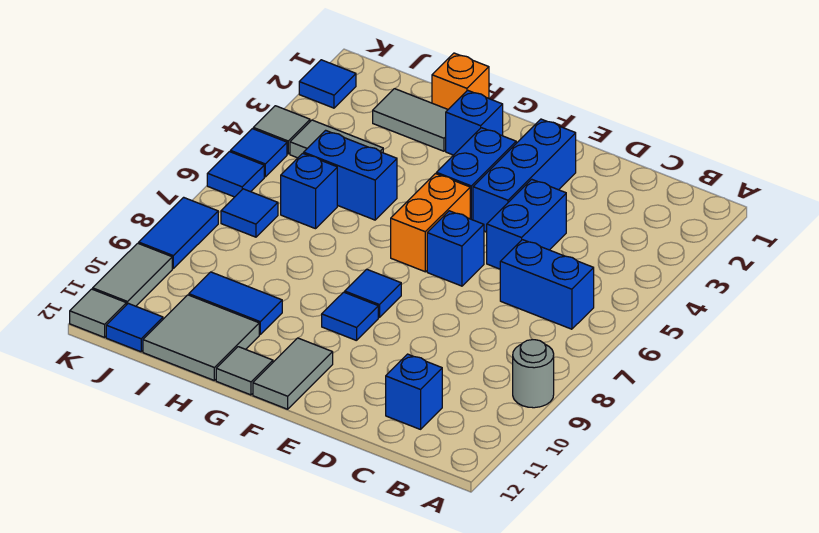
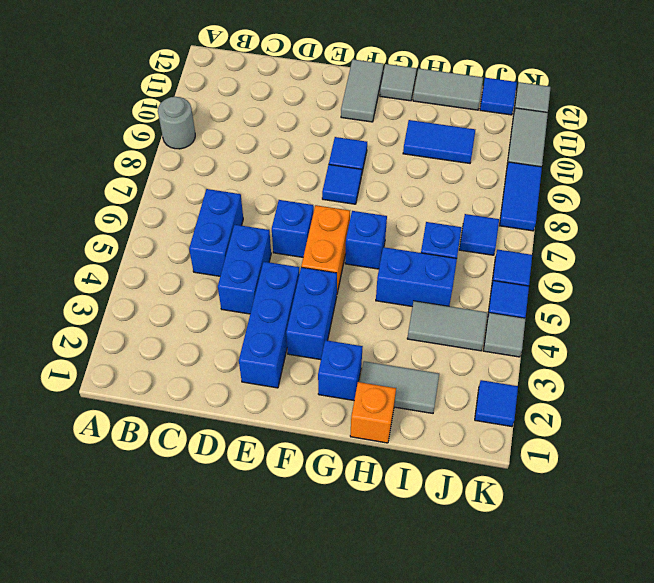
blue brick B6:C6 level 1 -> blue brick C5:C6 level 1
blue brick C11 level 1 -> blue brick G6 level 1
grey tile H11:I12 level 1 -> grey tile H12:I12 level 1

